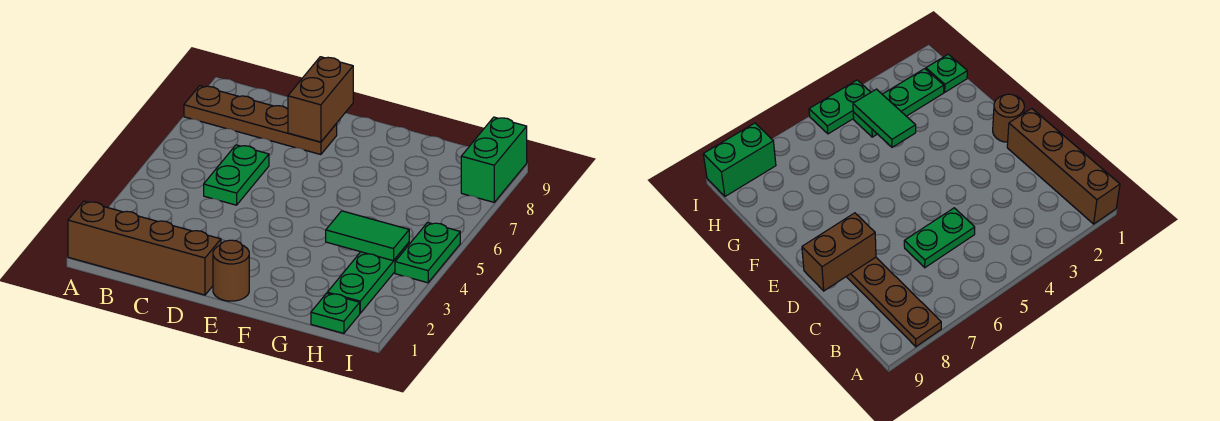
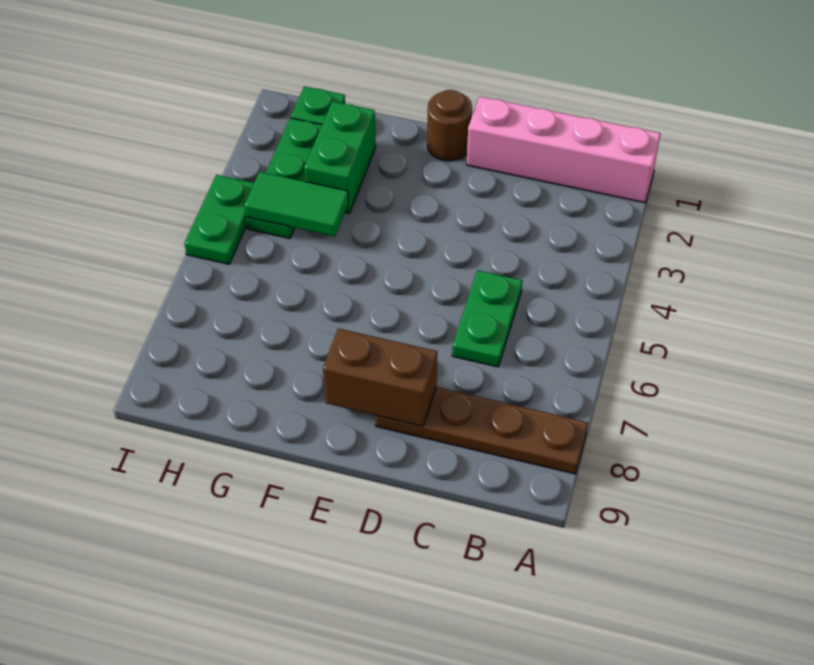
brown brick A1:D1 level 1 -> pink brick A1:D1 level 1
brown brick D8:D9 level 2 -> brown brick D8:E8 level 2
green brick I8:I9 level 1 -> green brick G2:G3 level 1

